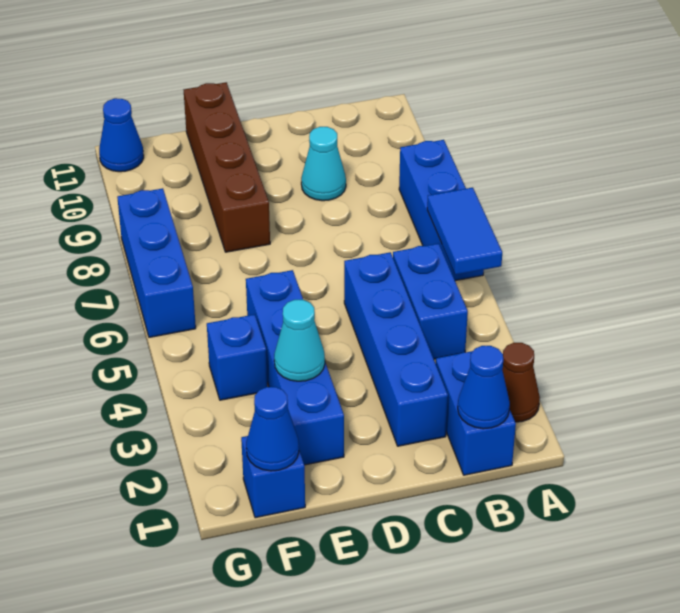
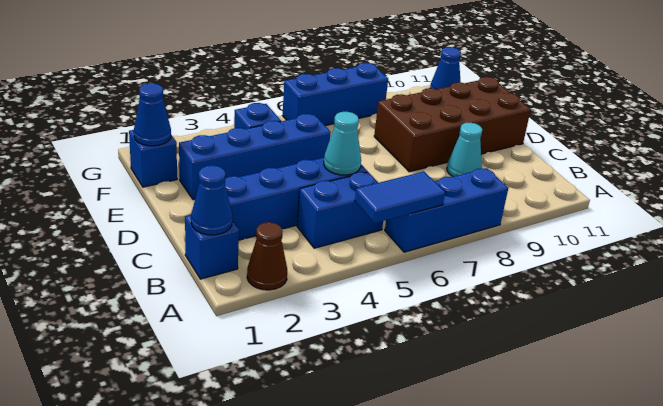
blue brick B1:B2 level 1 -> blue brick B1 level 1
cyan cone E3 level 2 -> cyan cone C5 level 2
brown brick E8:E11 level 1 -> brown brick D8:E11 level 1

